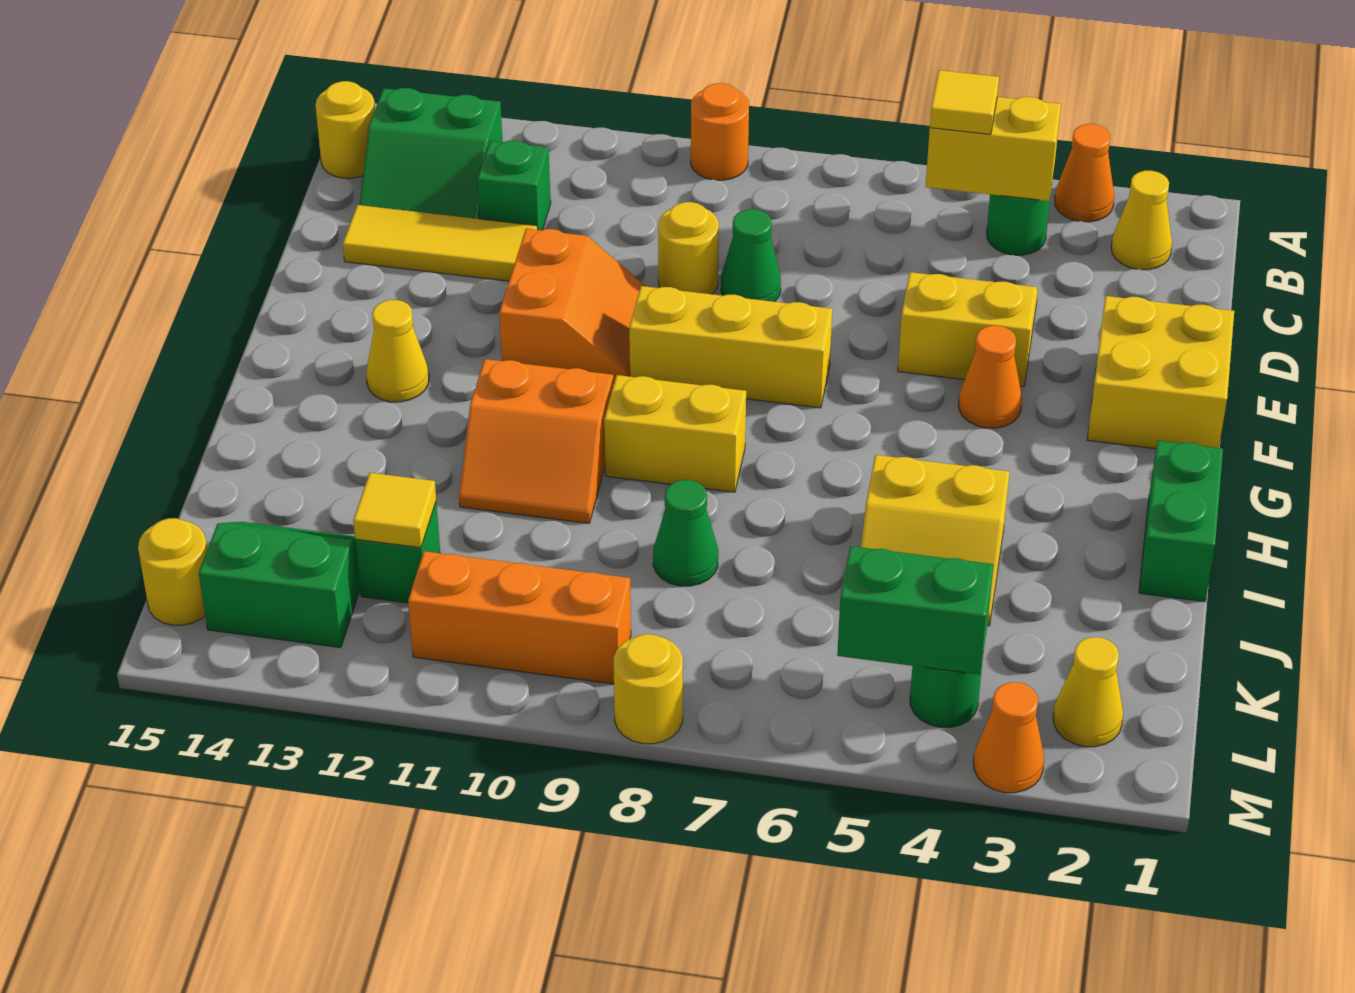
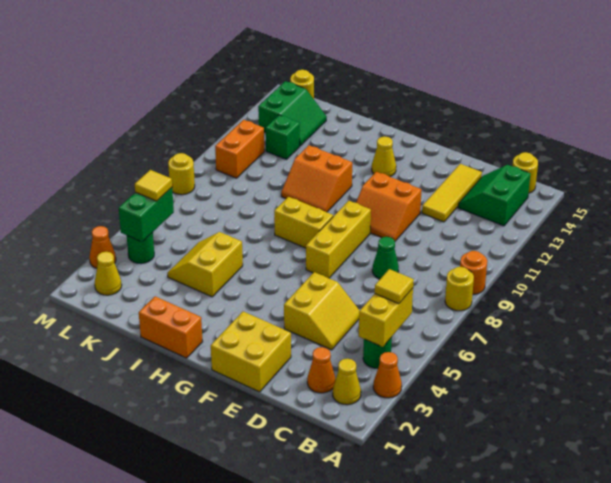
green brick C12 level 1 -> none
yellow round brick D9 level 1 -> yellow round brick A8 level 1
orange cone F4 level 1 -> orange cone C2 level 1
green brick H1:I1 level 1 -> orange brick H1:I1 level 1
yellow brick H8:H9 level 1 -> yellow brick G8:H8 level 1
orange slope H10:I11 level 1 top H -> orange slope H10:I11 level 1 top 11
green cone J8 level 1 -> none
yellow tile K12 level 2 -> yellow tile L5 level 3
orange brick L9:L11 level 1 -> orange brick L10:L11 level 1

